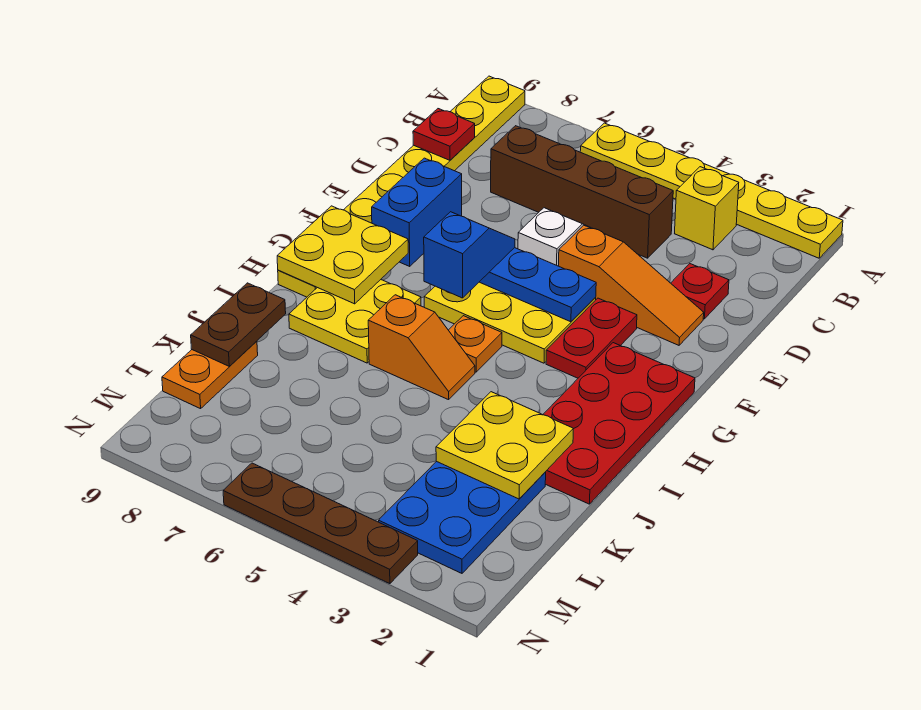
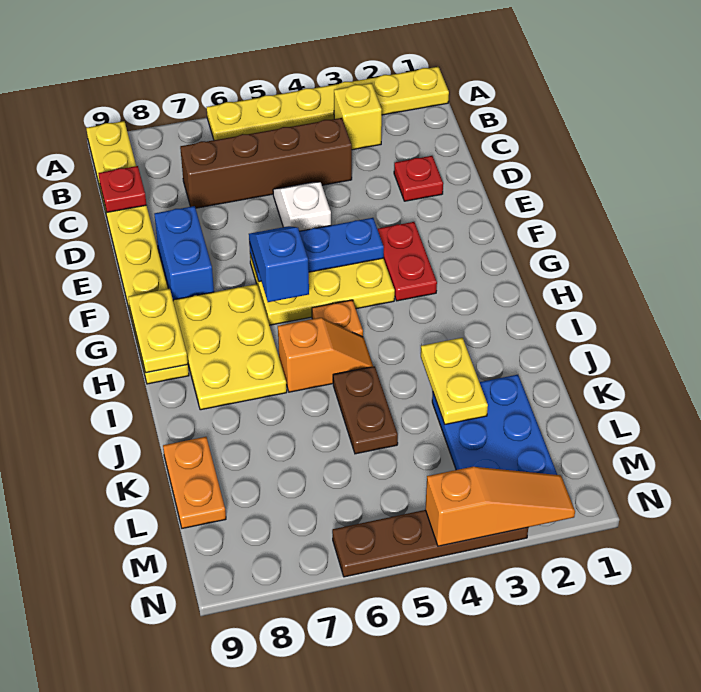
orange slope E2:E4 level 1 top 4 -> orange slope N2:N4 level 2 top 4
red plate G1:J2 level 1 -> none
yellow plate G8:H9 level 2 -> yellow plate G9:H9 level 2
yellow plate H7:I8 level 1 -> yellow plate G7:I8 level 1
yellow plate J2:K3 level 2 -> yellow plate J3:K3 level 2
brown plate J9:K9 level 2 -> brown plate J5:K5 level 1

